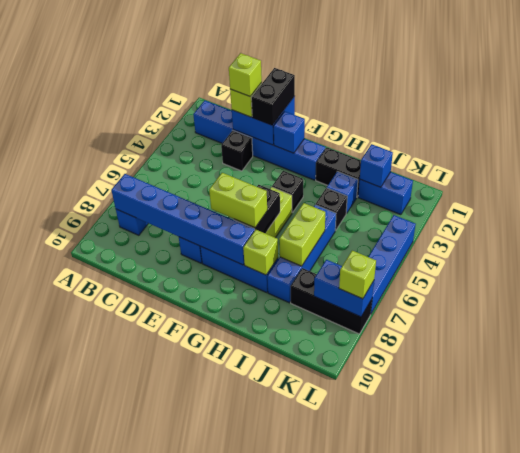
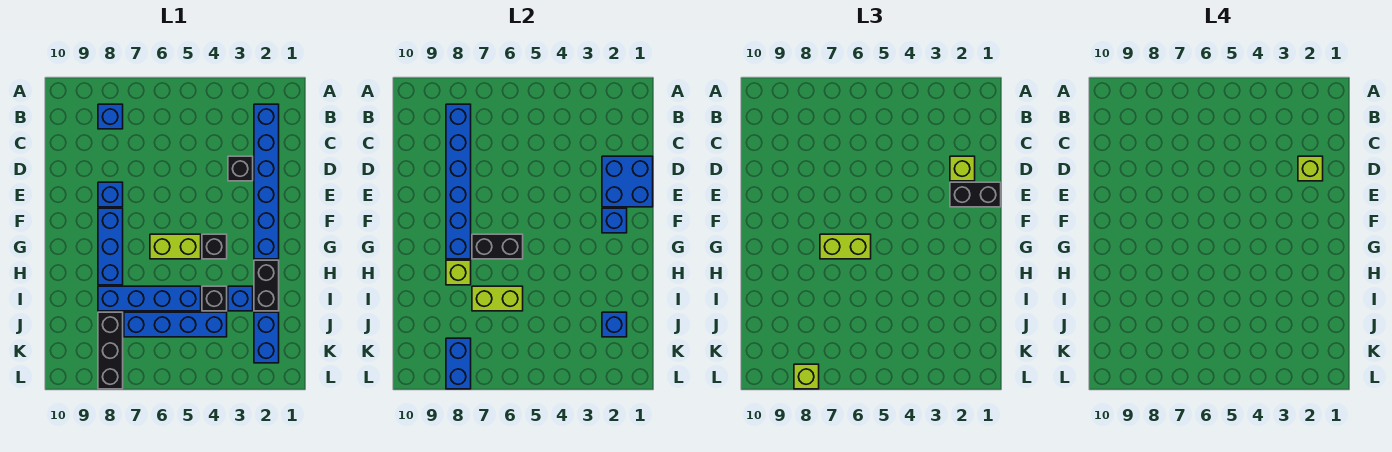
lime brick F7:G7 level 3 -> lime brick G6:G7 level 3
blue brick L4:L7 level 1 -> blue brick J4:J7 level 1

